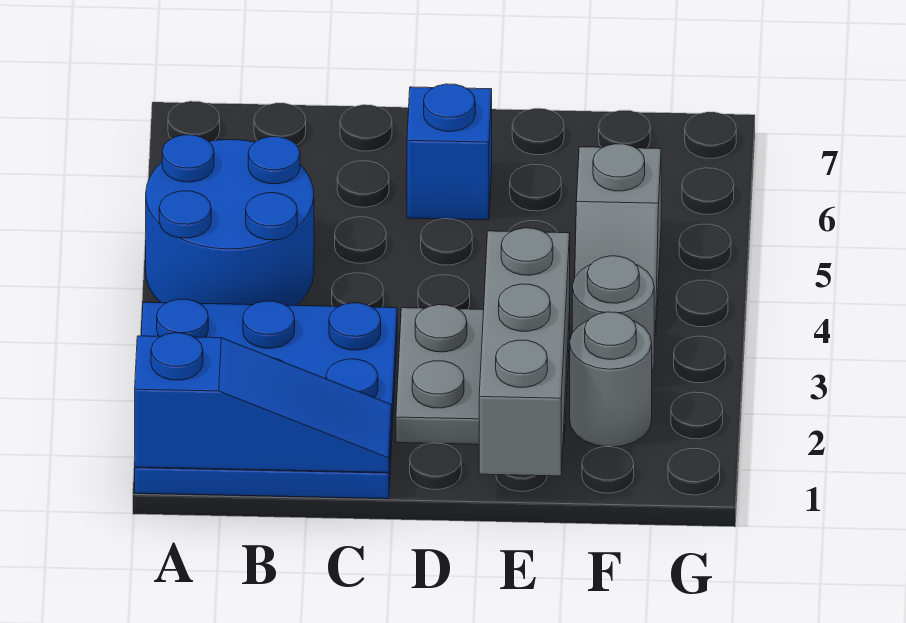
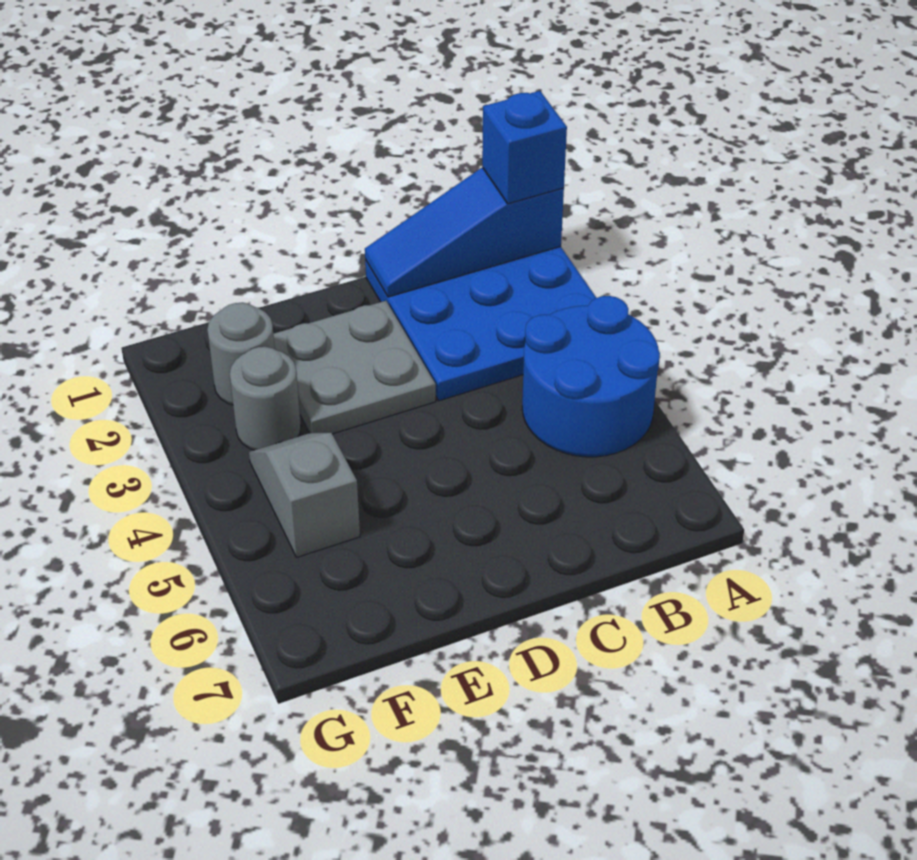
blue brick D6 level 1 -> blue brick A1 level 3
grey brick E1:E3 level 2 -> none

